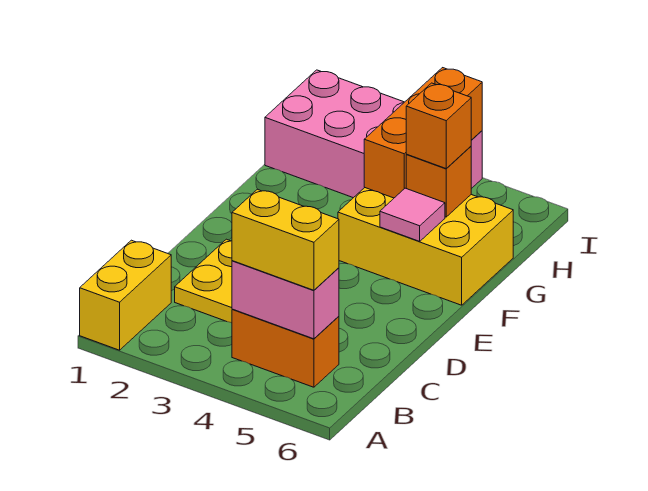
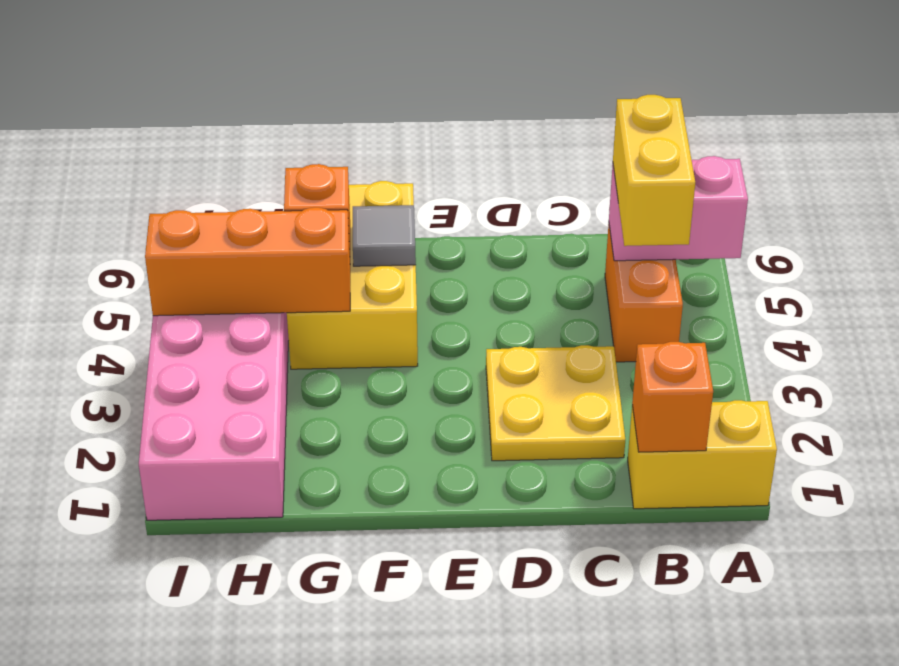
pink brick B4:B5 level 2 -> pink brick A5:B5 level 2
pink tile F5 level 2 -> grey tile F5 level 2
orange brick G5 level 3 -> orange brick B1 level 2

